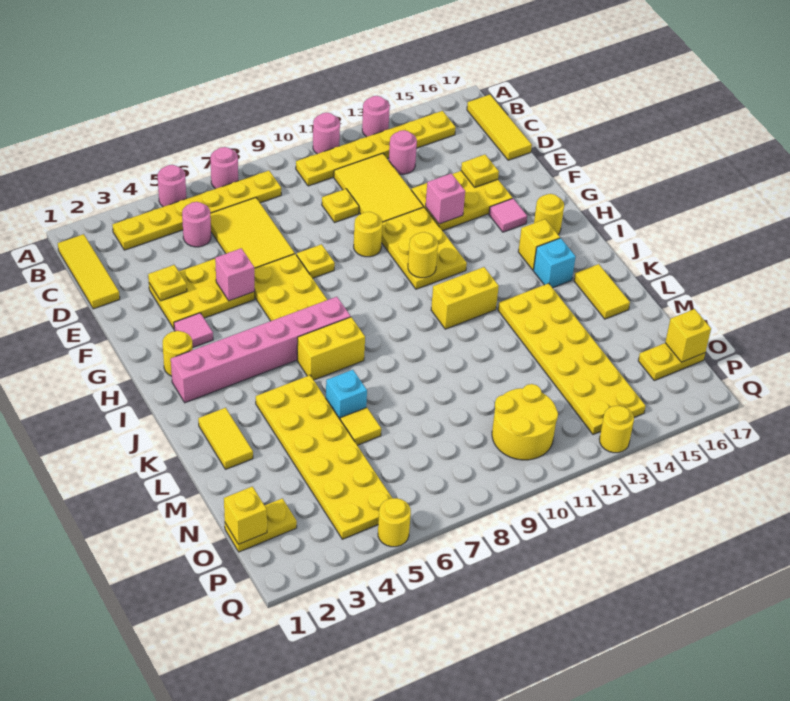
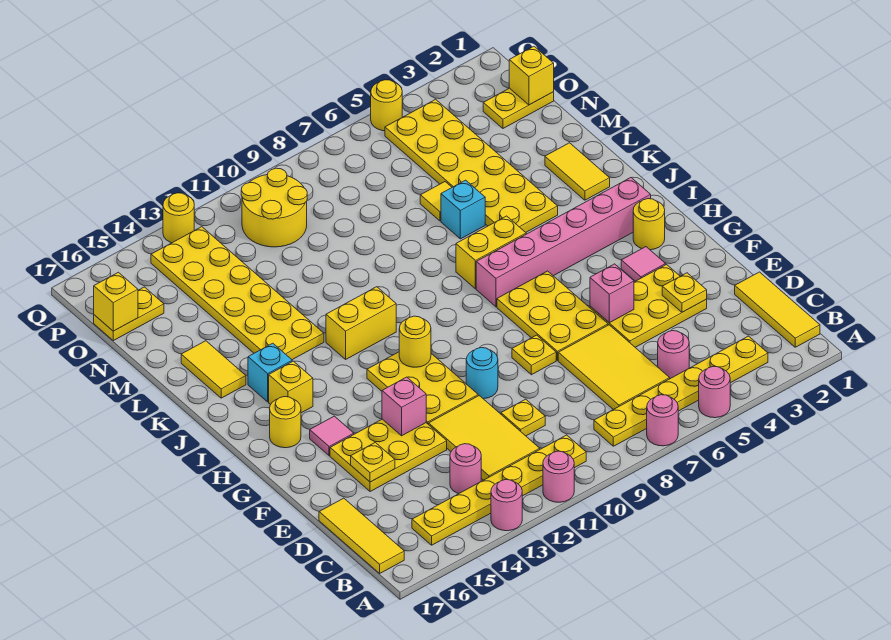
yellow round brick F10 level 1 -> cyan round brick F10 level 1

